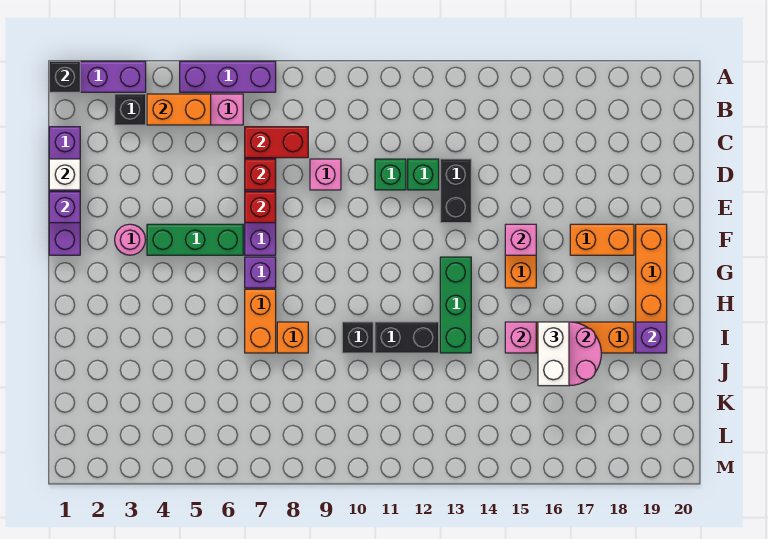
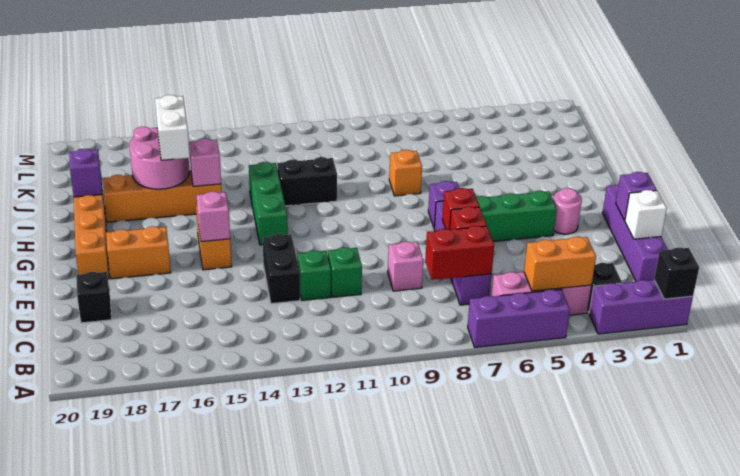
orange brick H7:I7 level 1 -> none
black brick I10 level 1 -> black brick D19 level 1

